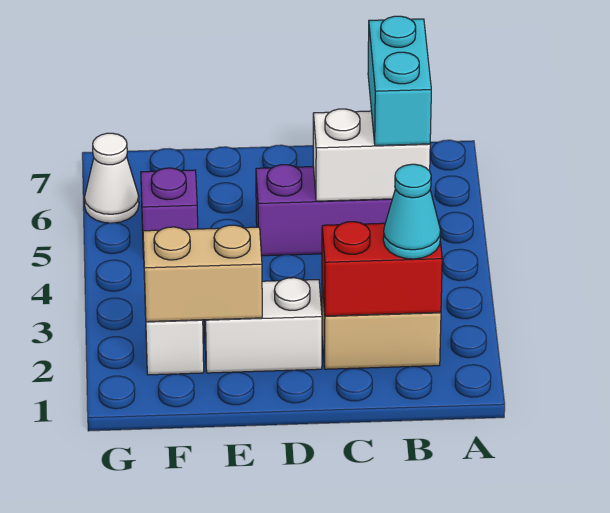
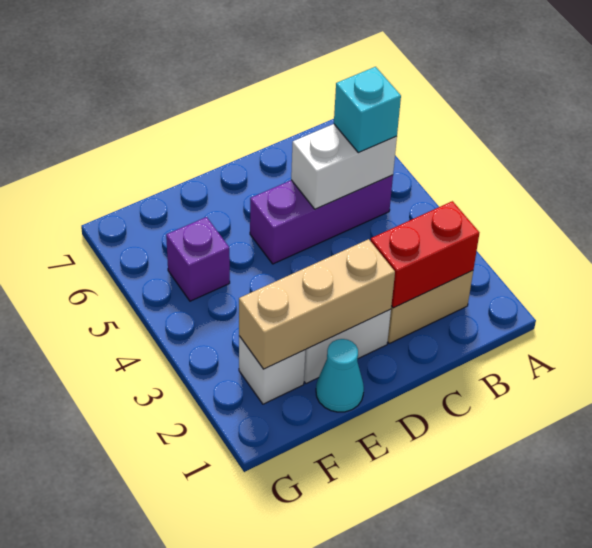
cyan cone B2 level 3 -> cyan cone E1 level 1
cyan brick B5:B6 level 3 -> cyan brick B5 level 3
tan brick E2:F2 level 2 -> tan brick D2:F2 level 2
white cone G6 level 1 -> none

